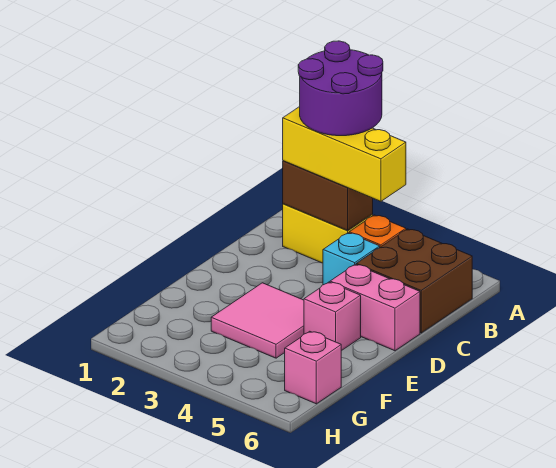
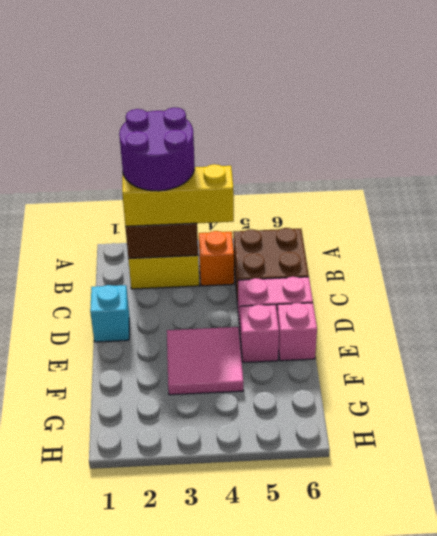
cyan brick C4 level 1 -> cyan brick D1 level 1
pink brick G6 level 1 -> pink brick E6 level 1

